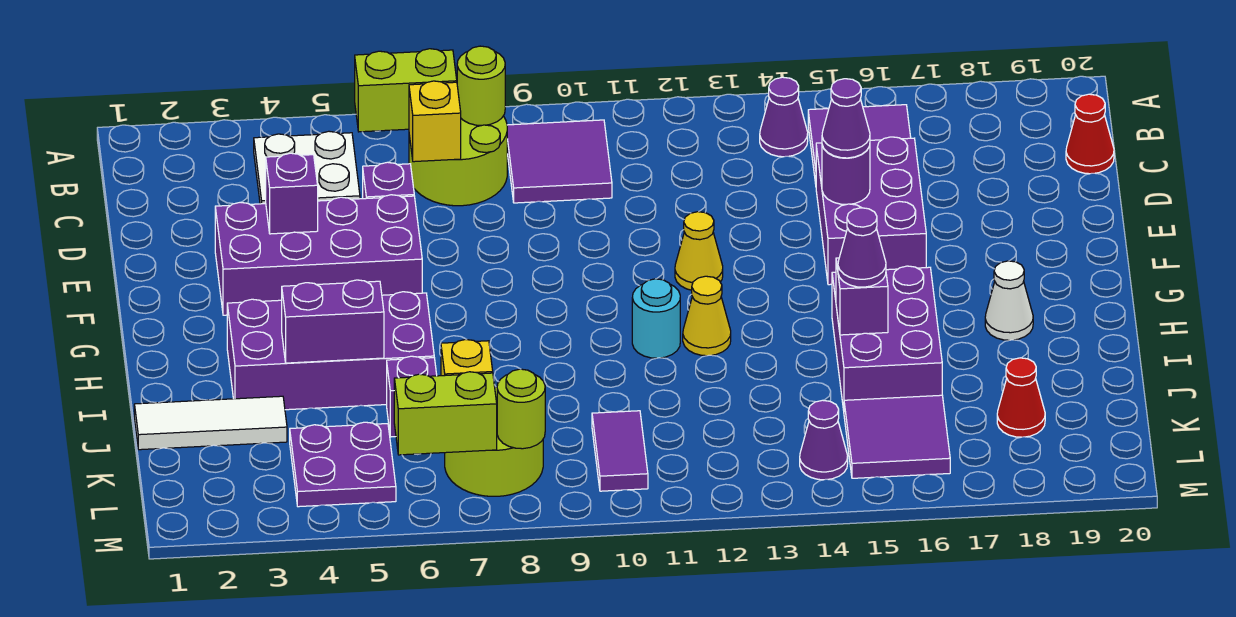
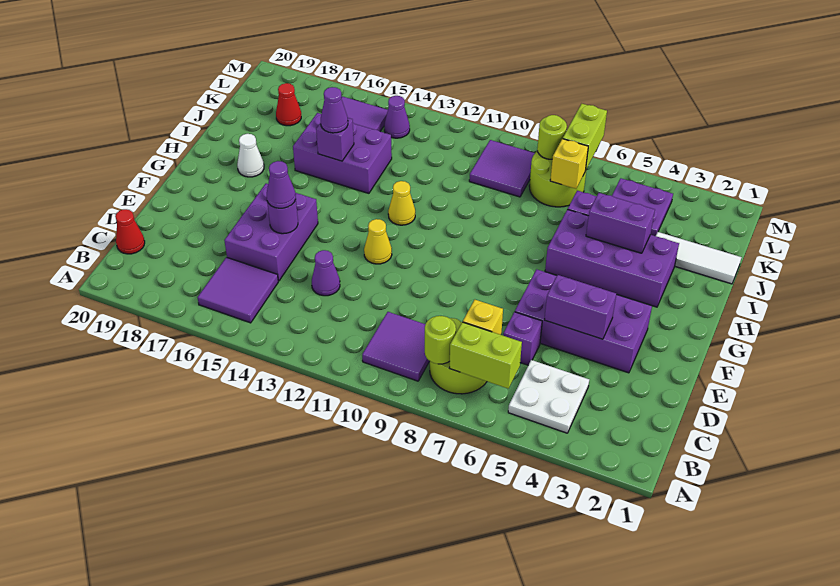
purple cone B14 level 1 -> purple cone D13 level 1
purple brick E4 level 2 -> purple brick E4:E5 level 2
cyan round brick H11 level 1 -> none
purple brick H15:J16 level 1 -> purple brick I14:J16 level 1
purple tile K10:L10 level 1 -> purple tile K9:L10 level 1
lime brick L6:L7 level 2 -> lime brick L7:M7 level 2

